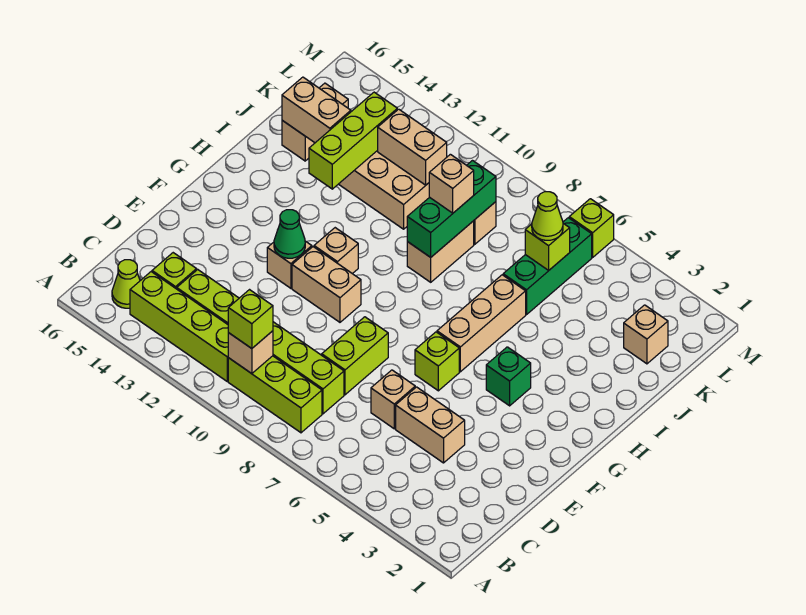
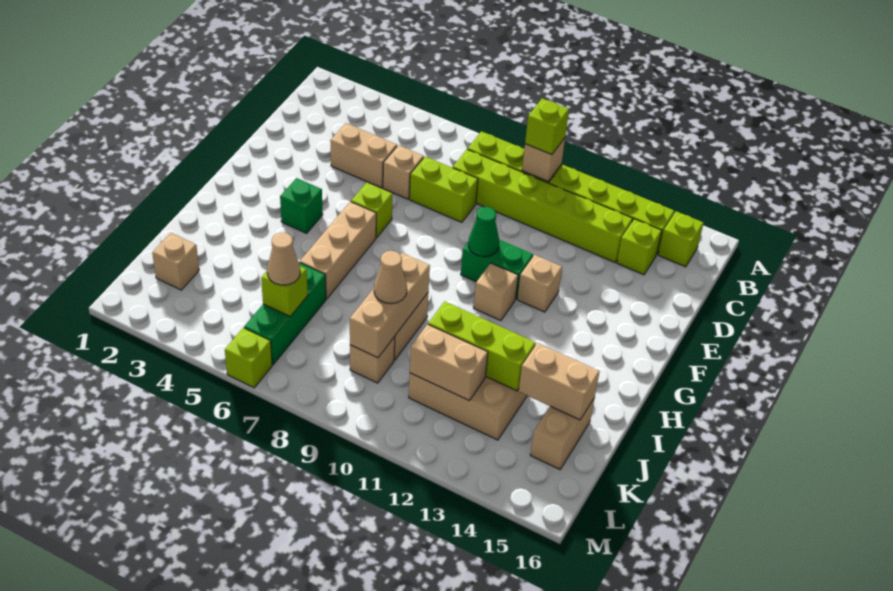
lime cone B15 level 1 -> lime brick B15 level 1
lime brick D8:E8 level 1 -> lime brick D7:D8 level 1
tan brick F10:F11 level 1 -> green brick F10:F11 level 1
green cone F12 level 2 -> green cone F10 level 2
green brick I9:K9 level 2 -> tan brick I9:K9 level 2
lime brick I13:K13 level 2 -> lime brick J11:J13 level 2
tan brick J9 level 3 -> tan cone J9 level 3
lime cone K6 level 3 -> tan cone K6 level 3

